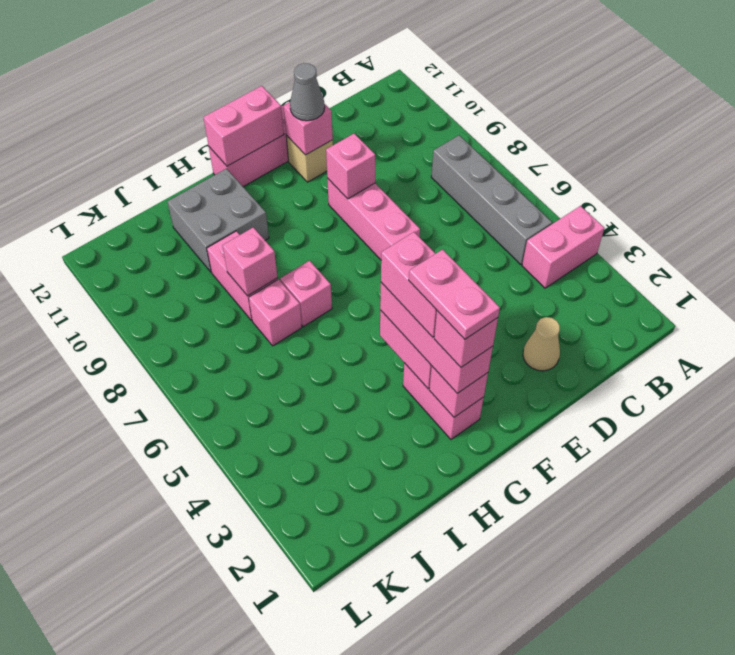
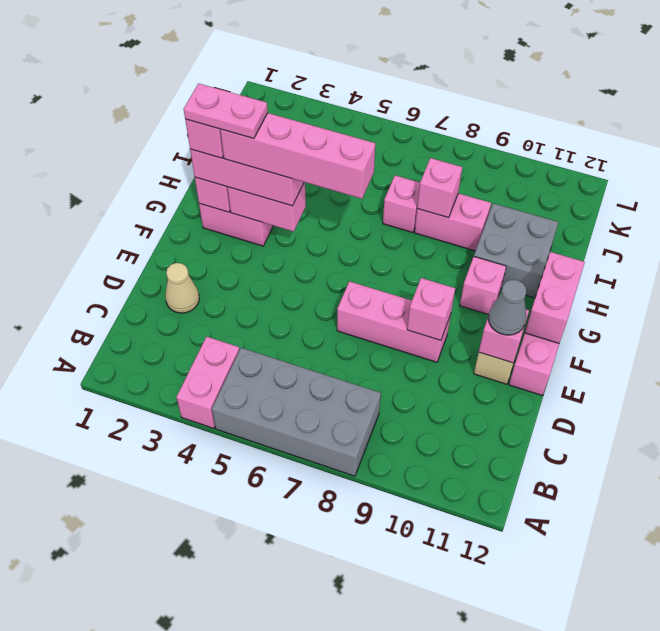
grey brick B5:B8 level 1 -> grey brick A5:B8 level 1
pink brick G3:G4 level 4 -> pink brick G3:G6 level 4
pink brick H7 level 1 -> pink brick G10 level 1

